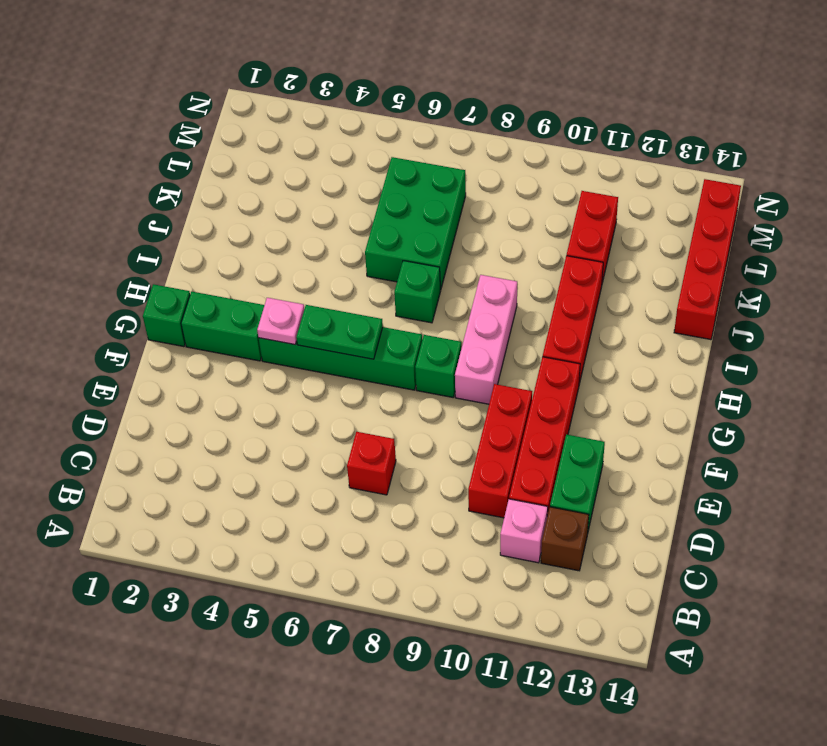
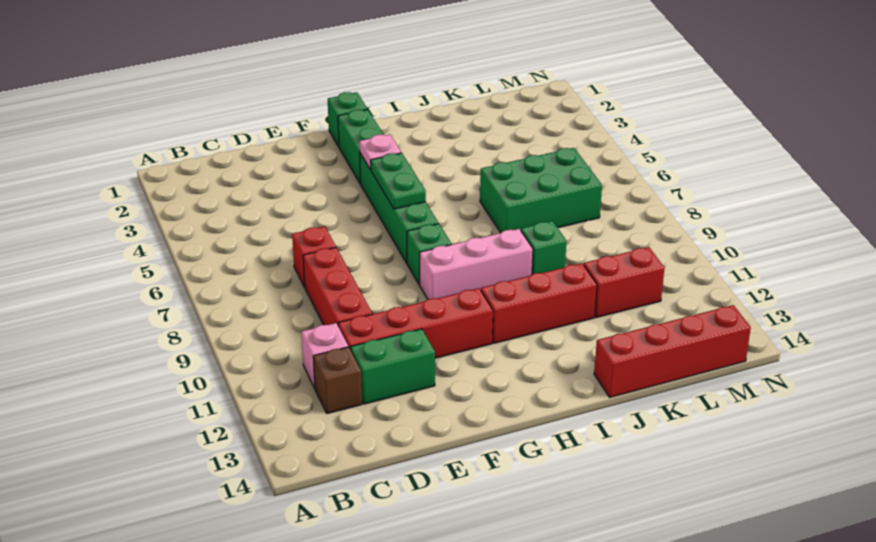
red brick D10:F10 level 1 -> red brick D8:D10 level 1
green brick I7 level 1 -> green brick J9 level 1

